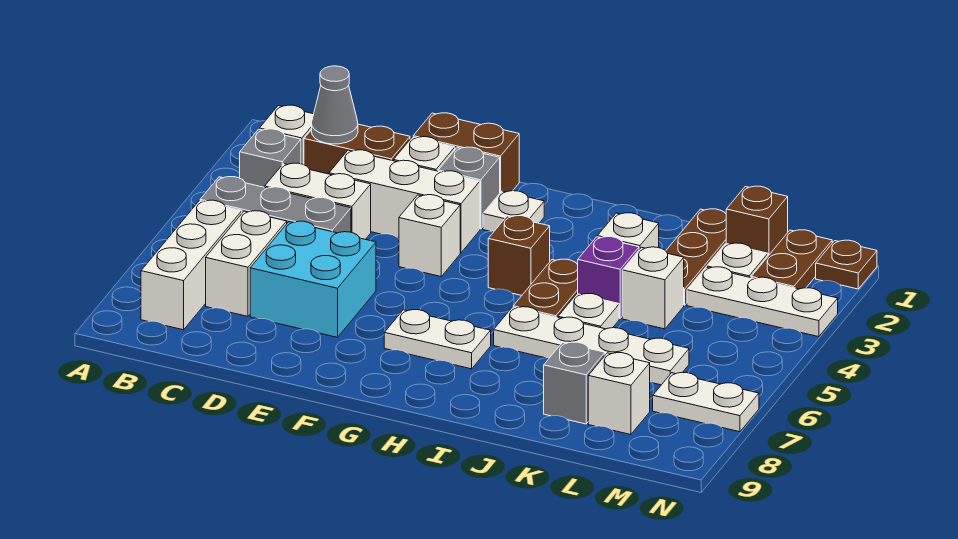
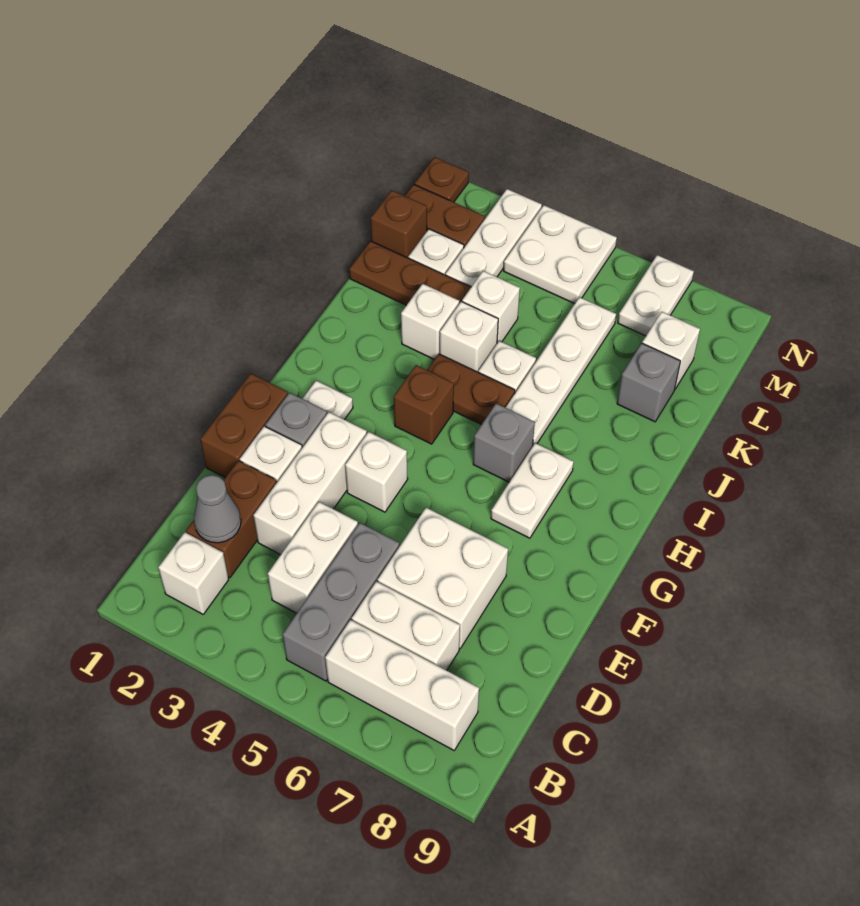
grey brick B3 level 1 -> grey brick H6 level 1
cyan brick D6:E7 level 1 -> white brick D6:E7 level 1
purple brick J4 level 1 -> white brick J4 level 1
none -> white plate M4:N5 level 1

